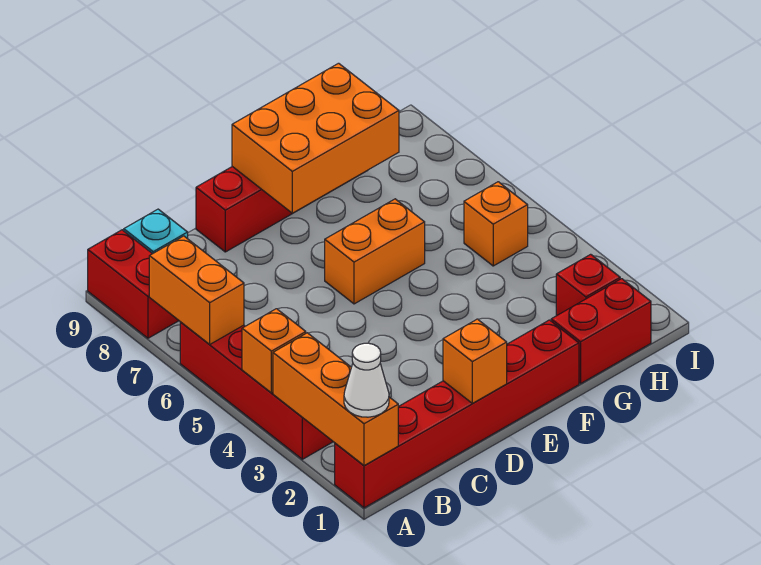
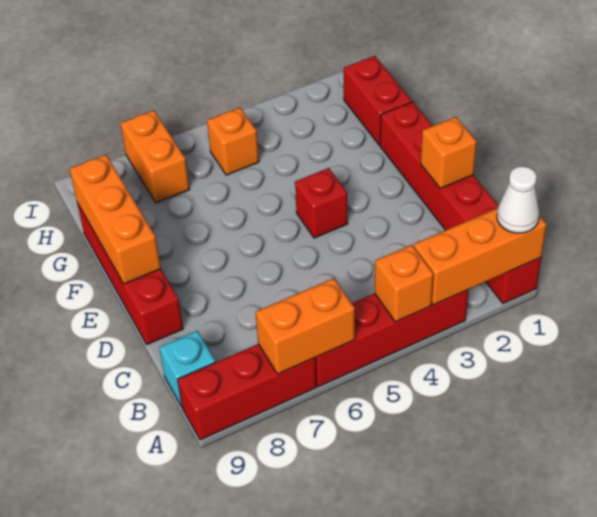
red brick A8:A9 level 1 -> red brick A7:A9 level 1
orange brick E6:F6 level 1 -> orange brick H7:I7 level 1
orange brick E8:G9 level 2 -> orange brick E9:G9 level 2
red brick H2 level 1 -> red brick E4 level 1

